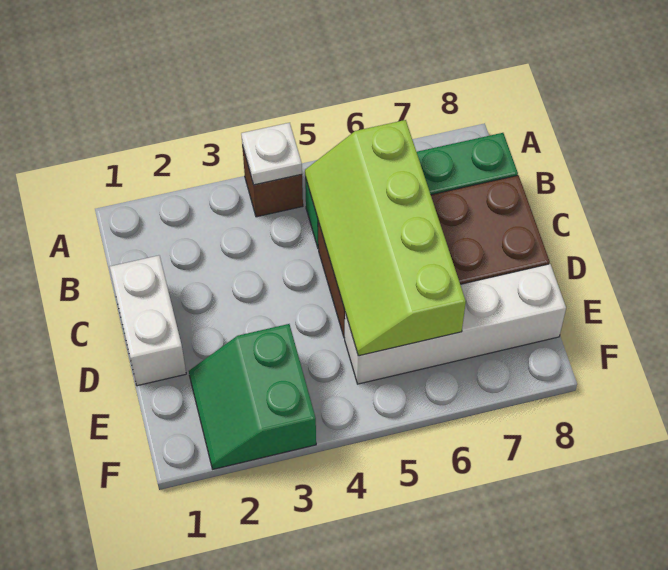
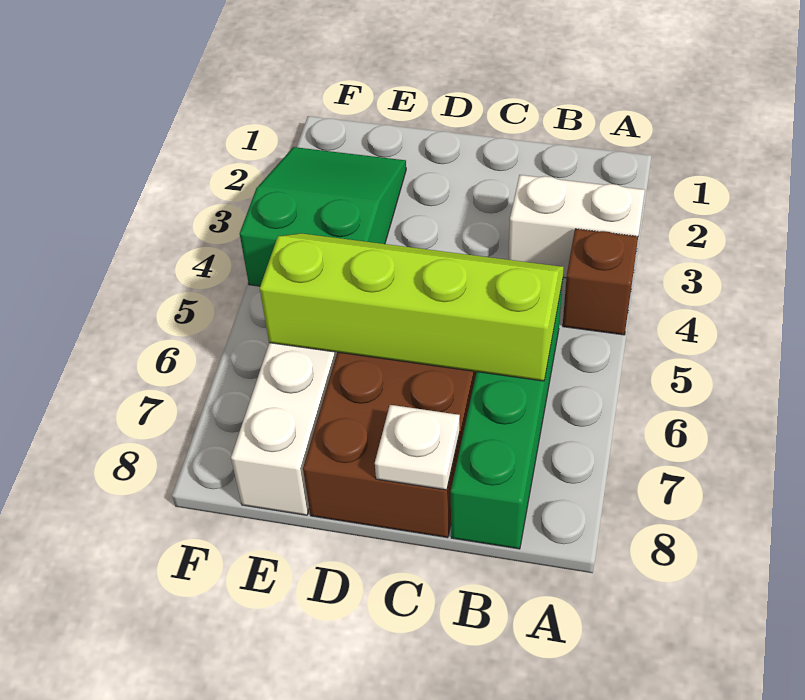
white plate A4 level 2 -> white plate C8 level 2
white brick C1:D1 level 1 -> white brick A3:B3 level 1
green slope E2:F3 level 1 top 3 -> green slope E2:F4 level 1 top 4

